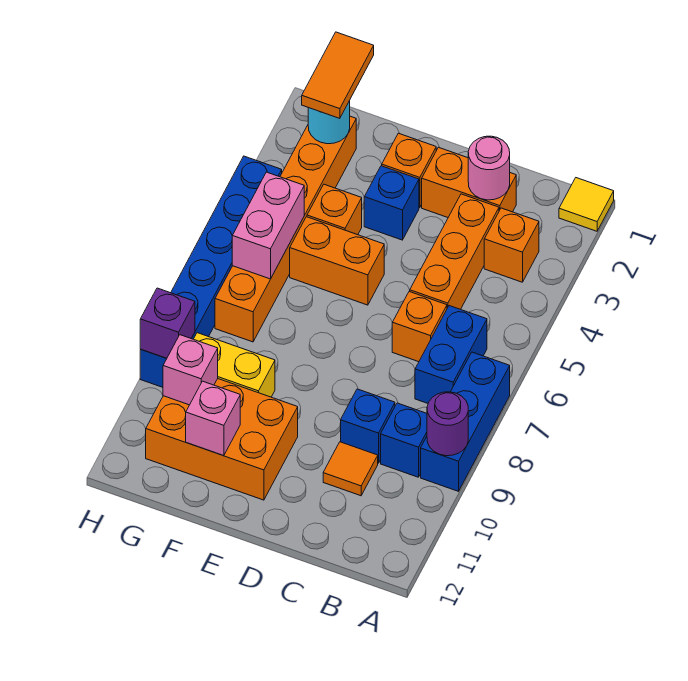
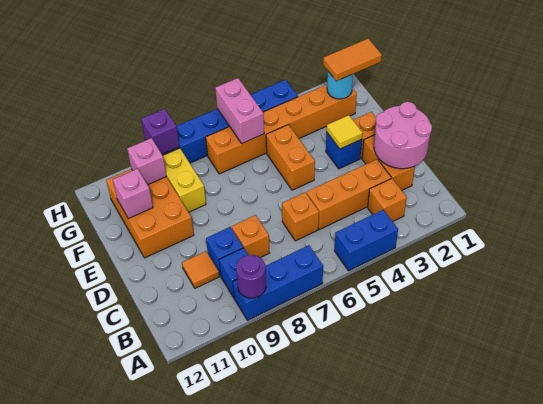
yellow tile A1 level 1 -> yellow tile E3 level 2
blue brick B6:B7 level 1 -> blue brick A4:A5 level 1
pink round brick C2 level 2 -> pink round brick C1:D2 level 2
orange brick F4 level 1 -> orange brick C8 level 1
pink brick G5:G6 level 2 -> pink brick G6:H6 level 2

